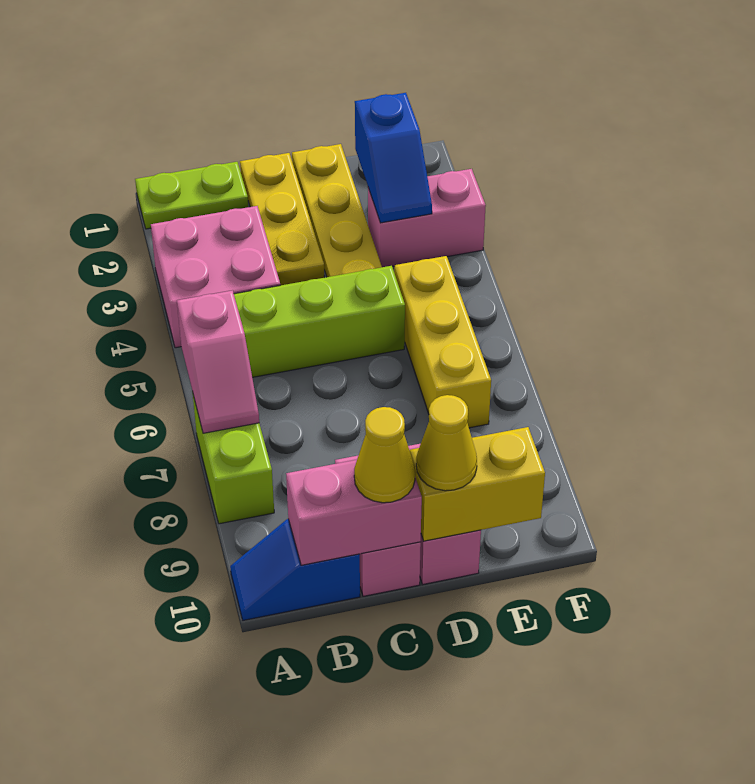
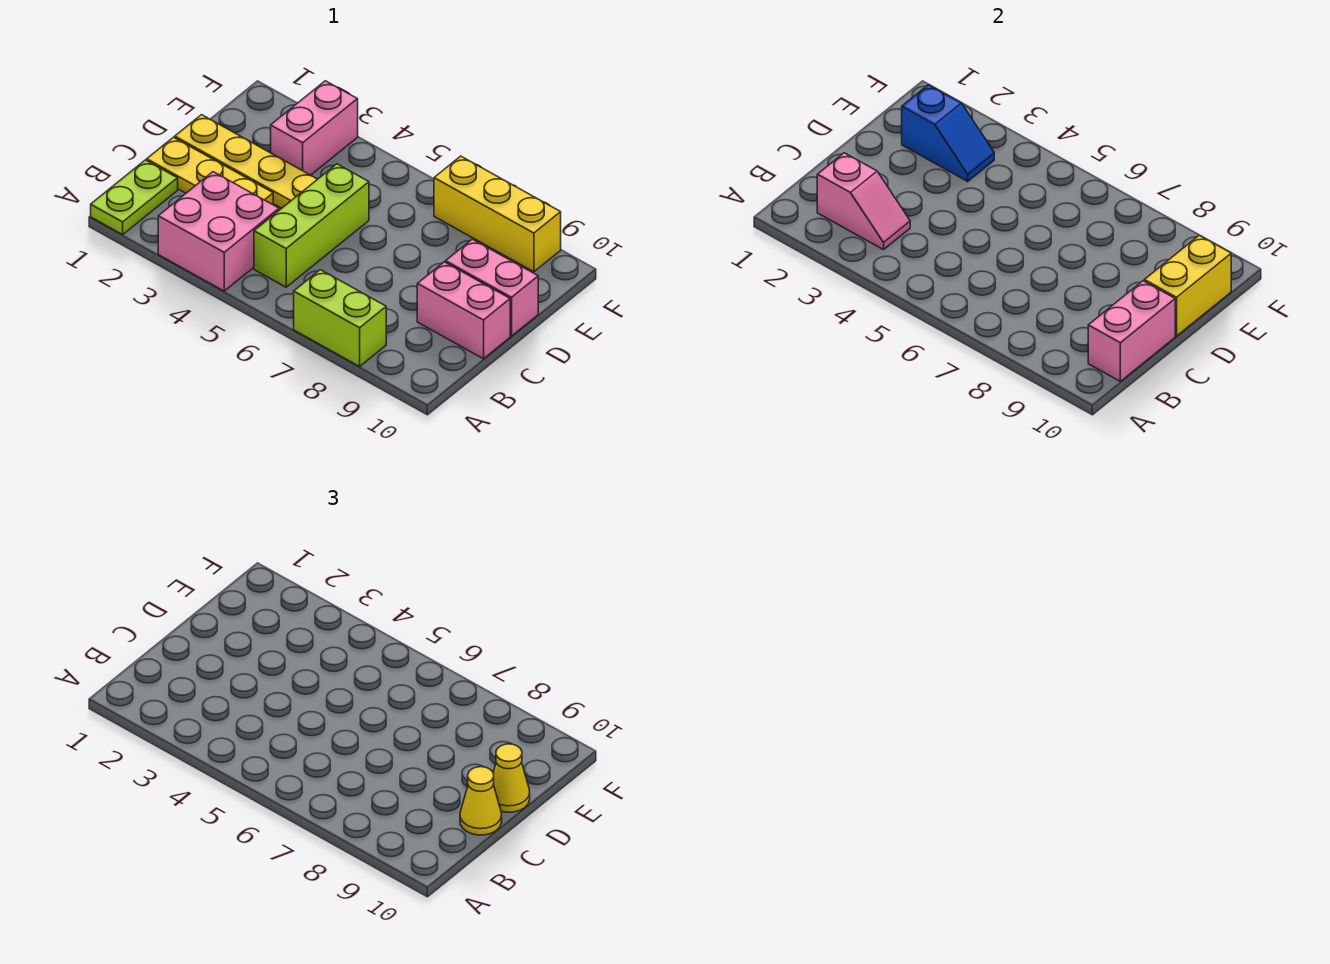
pink slope A6:A7 level 2 top 6 -> pink slope B2:B3 level 2 top 2
blue slope A10:B10 level 1 top B -> none
yellow brick E5:E7 level 1 -> yellow brick F7:F9 level 1

